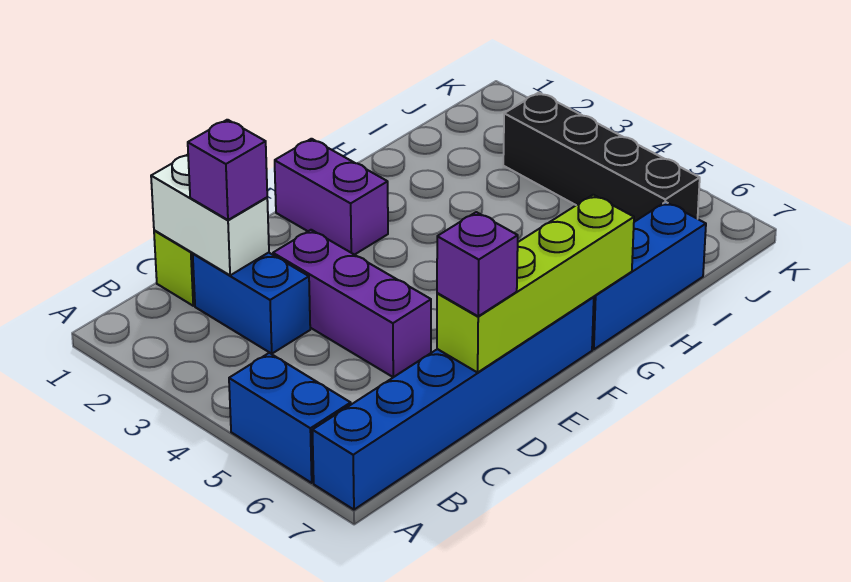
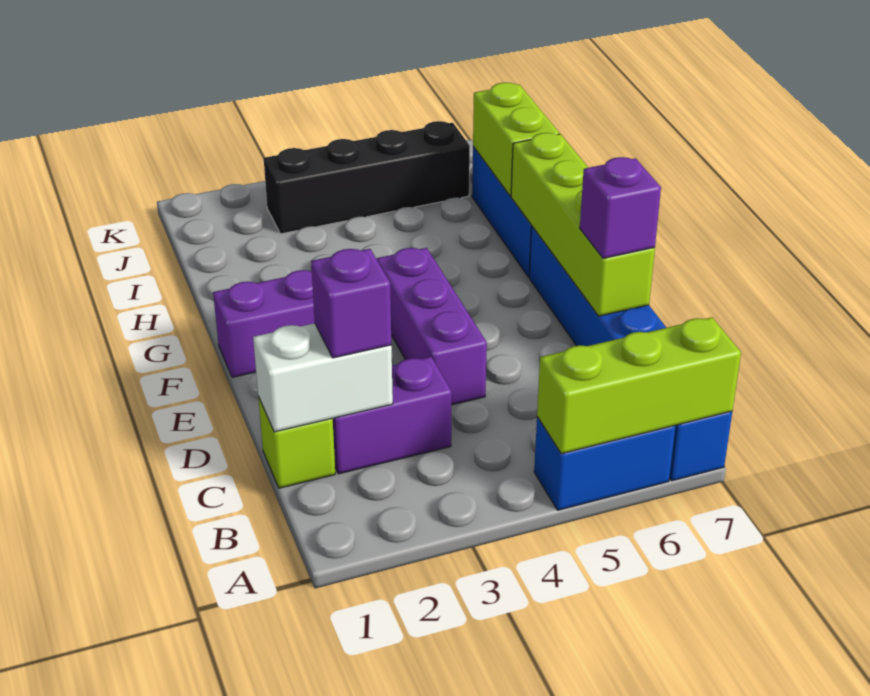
none -> lime brick A5:A7 level 2
blue brick C2:C3 level 1 -> purple brick C2:C3 level 1
purple brick D3:D5 level 1 -> purple brick D4:F4 level 1
none -> lime brick H7:I7 level 2

